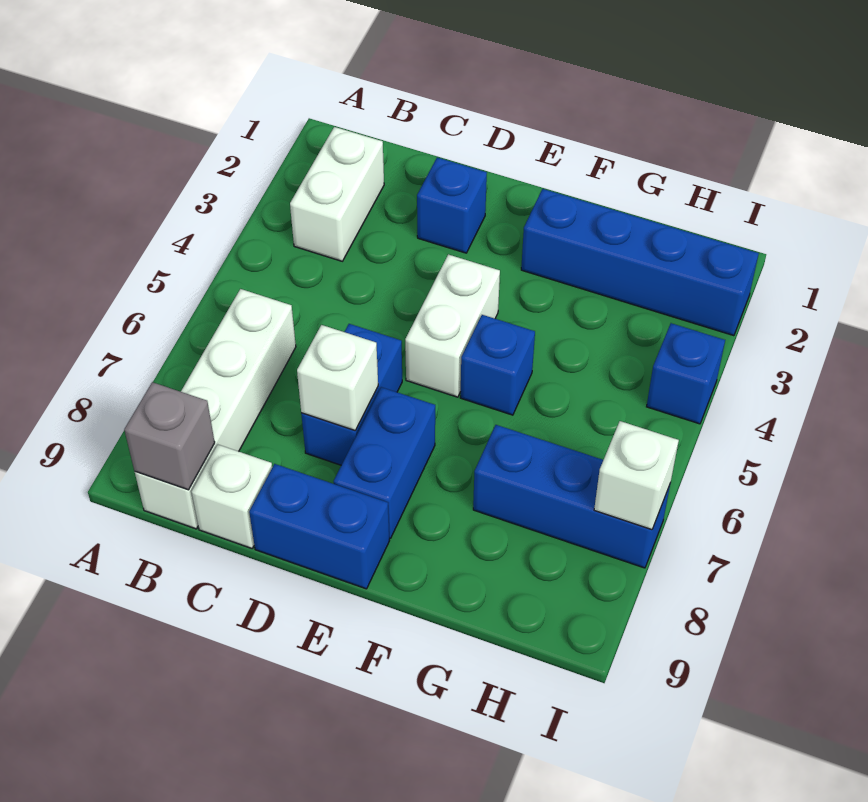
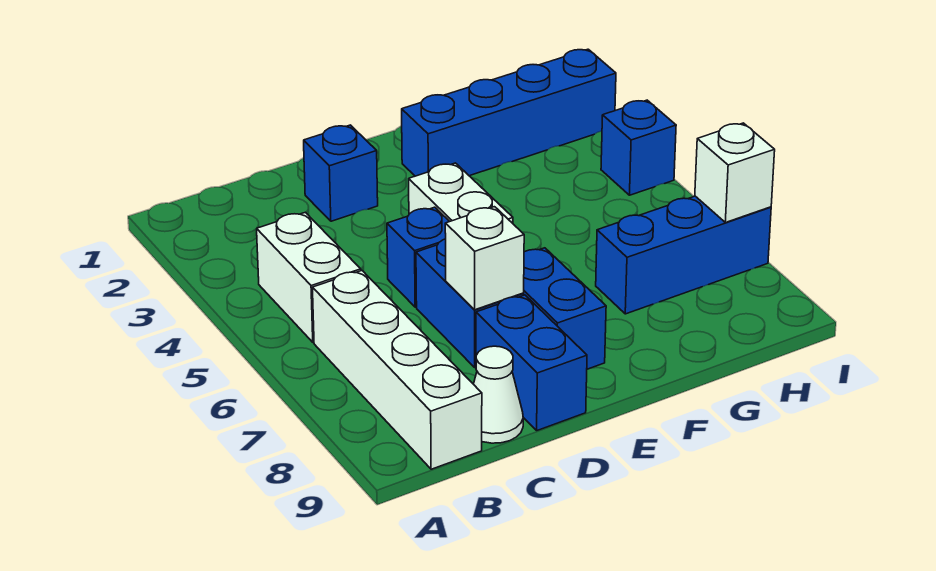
white brick B2:B3 level 1 -> white brick B4:B5 level 1
grey brick B9 level 2 -> none
white brick C9 level 1 -> white cone C9 level 1
blue brick D9:E9 level 1 -> blue brick D8:D9 level 1
blue brick F5 level 1 -> blue brick D5 level 1

